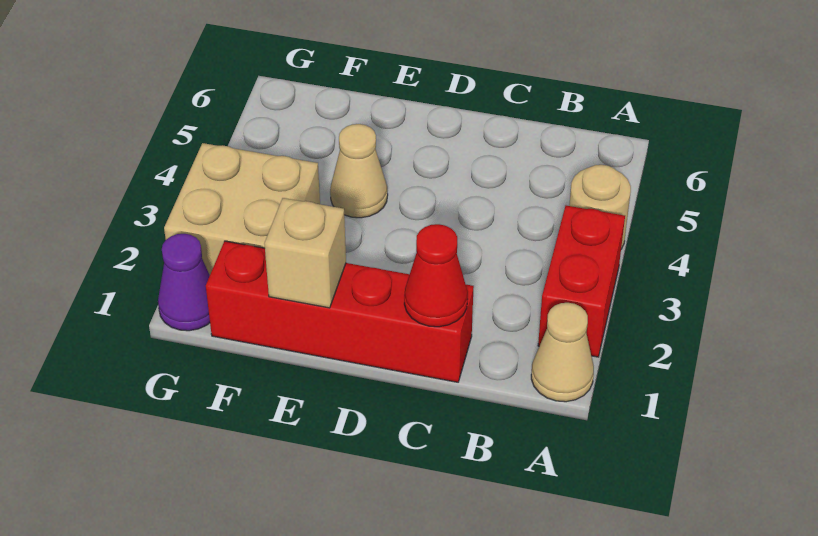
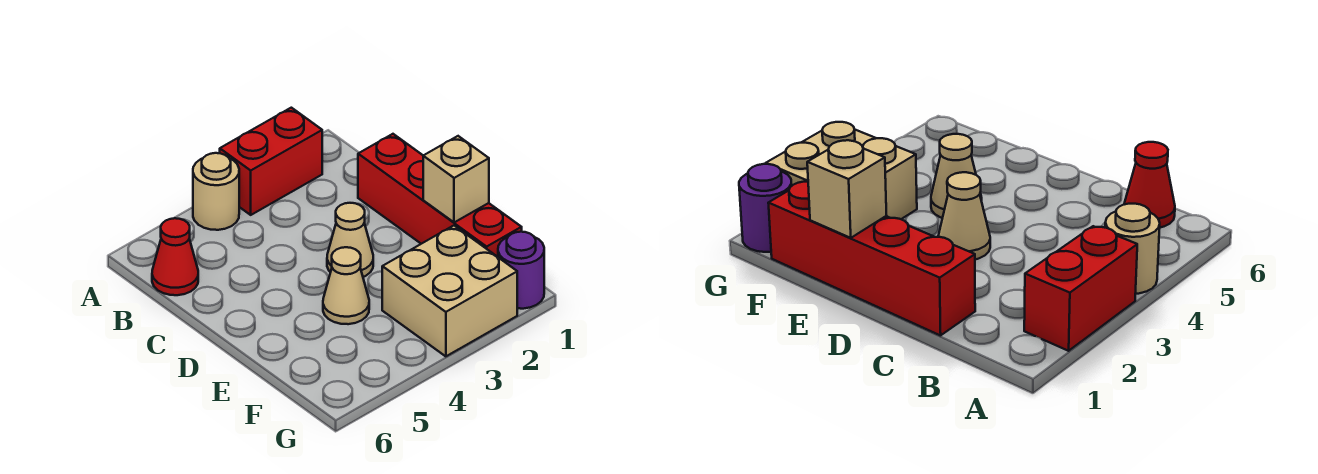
tan cone A1 level 1 -> tan cone D3 level 1
red cone C1 level 2 -> red cone B6 level 1
purple cone G1 level 1 -> purple round brick G1 level 1

